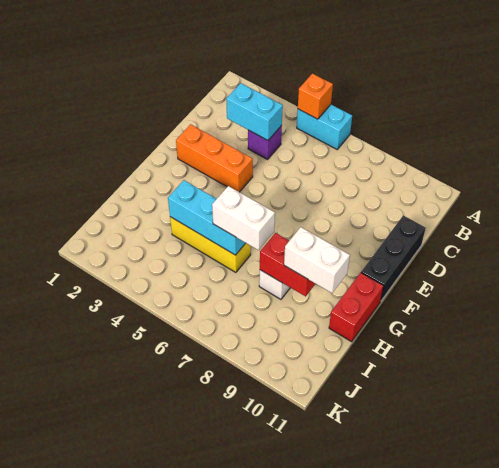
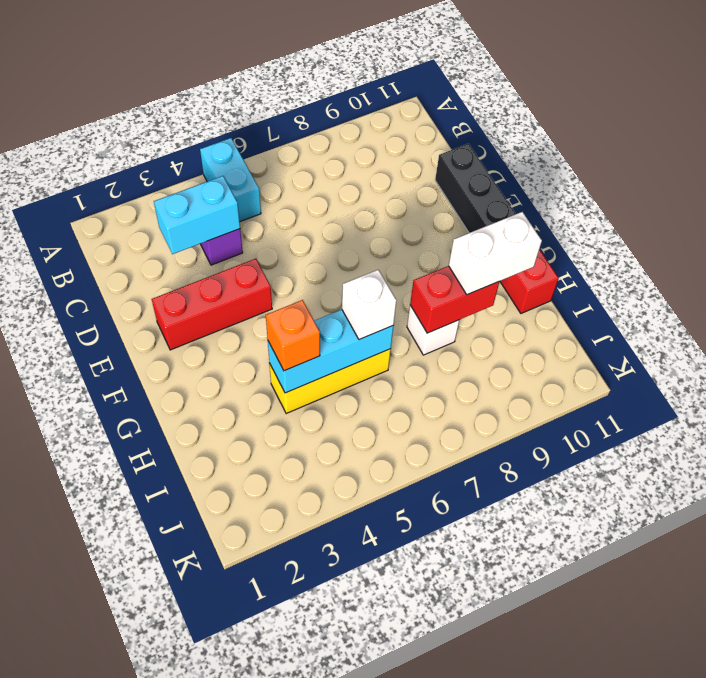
cyan brick A5:A6 level 1 -> cyan brick A5:B5 level 1
orange brick A5 level 2 -> orange brick H4 level 3
orange brick E2:E4 level 1 -> red brick E2:E4 level 1
white brick H6:H7 level 3 -> white brick H6 level 3

